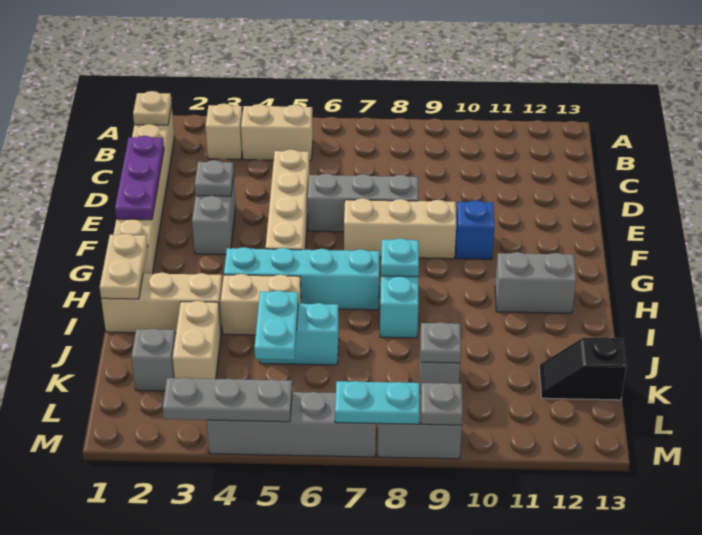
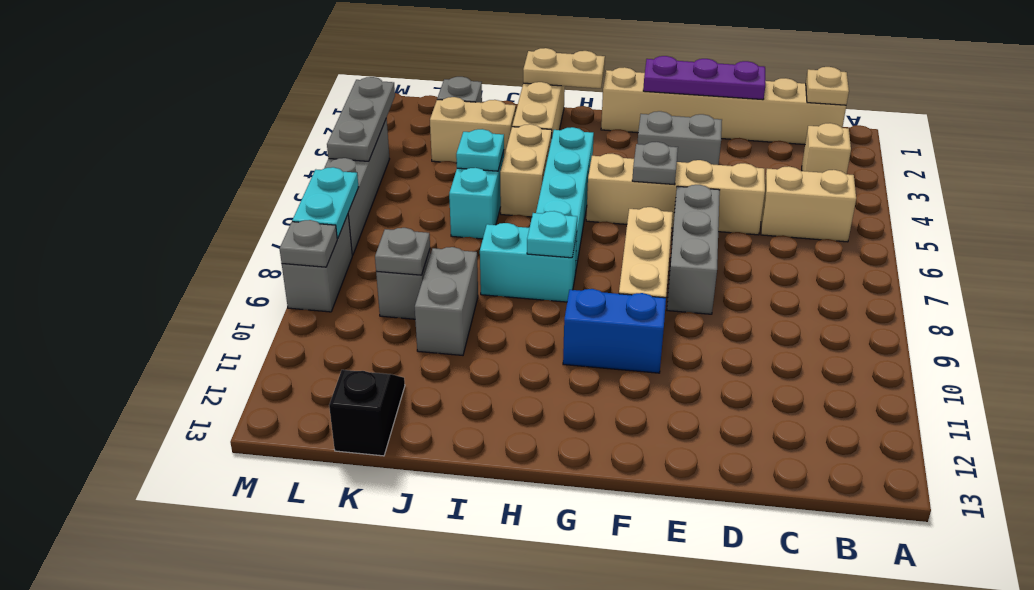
tan brick B4:B5 level 1 -> tan brick B5:C5 level 1
grey plate E3 level 2 -> grey plate F5 level 2
blue brick F10 level 1 -> blue brick F10:G10 level 1
grey brick H11:H12 level 1 -> grey brick J9:J10 level 1
cyan plate J5:K5 level 2 -> cyan plate J5 level 2

